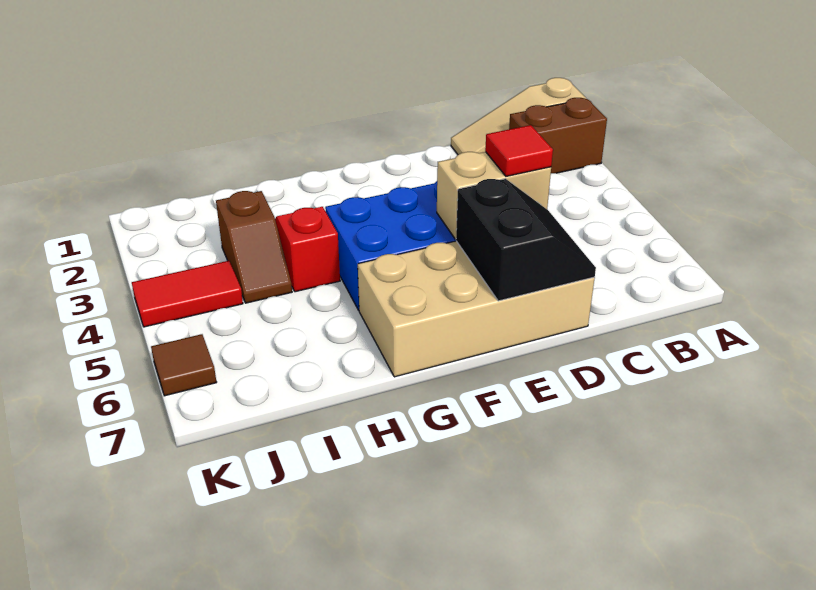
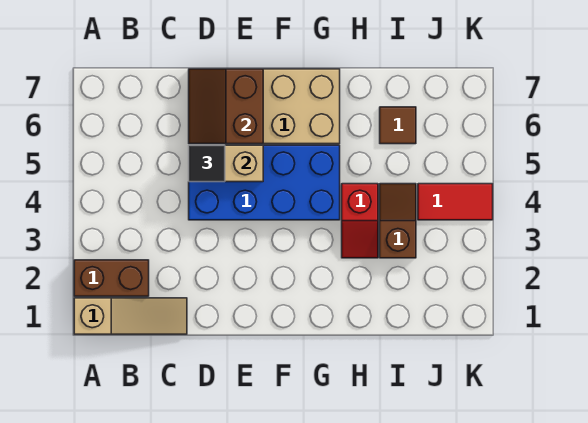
red tile D5 level 3 -> black tile D5 level 3
black slope D6:E7 level 2 top E -> brown slope D6:E7 level 2 top E
brown tile K6 level 1 -> brown tile I6 level 1

